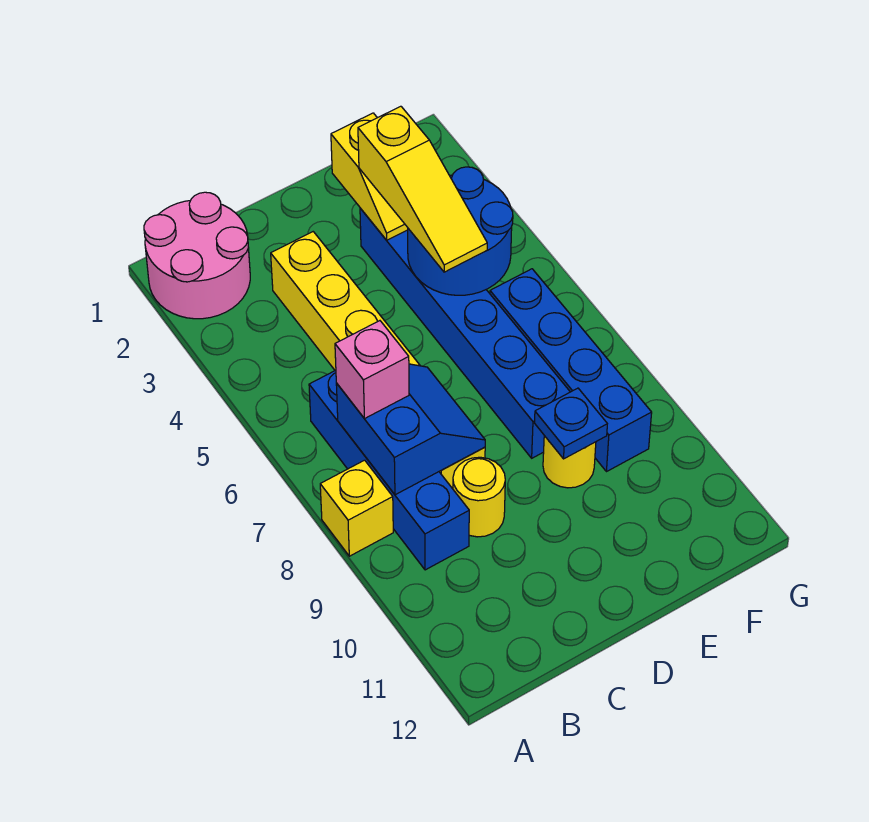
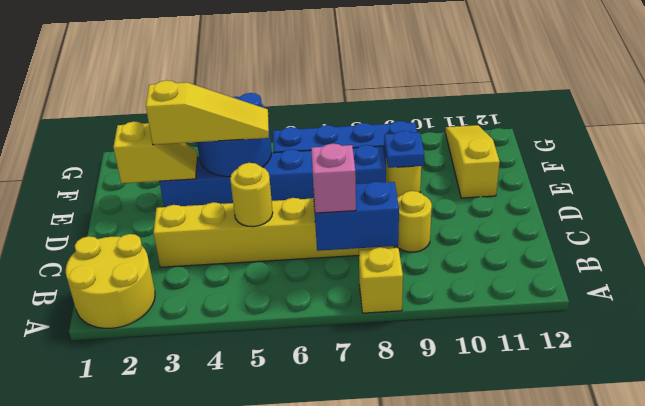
pink round brick A1:B2 level 1 -> yellow round brick A1:B2 level 1
blue brick B6:B9 level 1 -> none
none -> yellow round brick C5 level 2
none -> yellow slope E11:G11 level 1 top E

